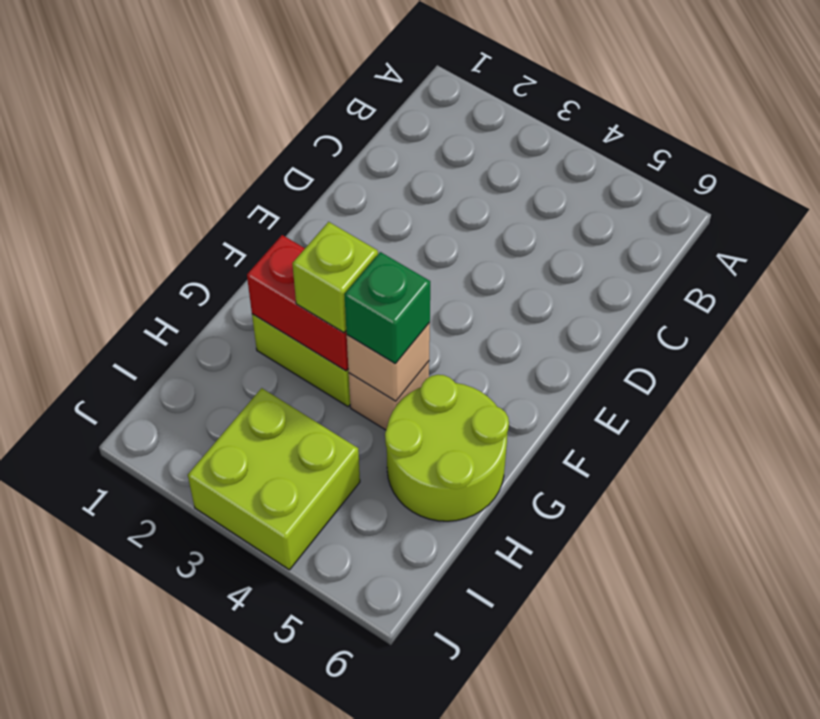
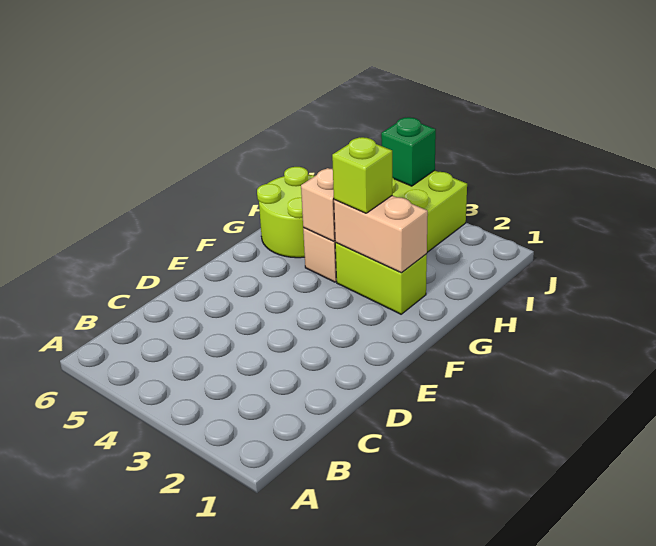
red brick G2:G3 level 2 -> tan brick G2:G3 level 2
green brick G4 level 3 -> green brick J4 level 2

